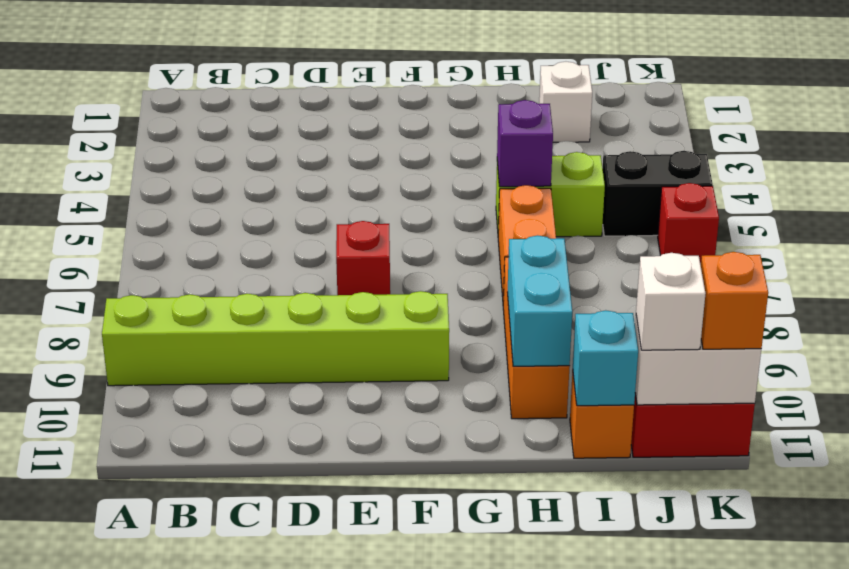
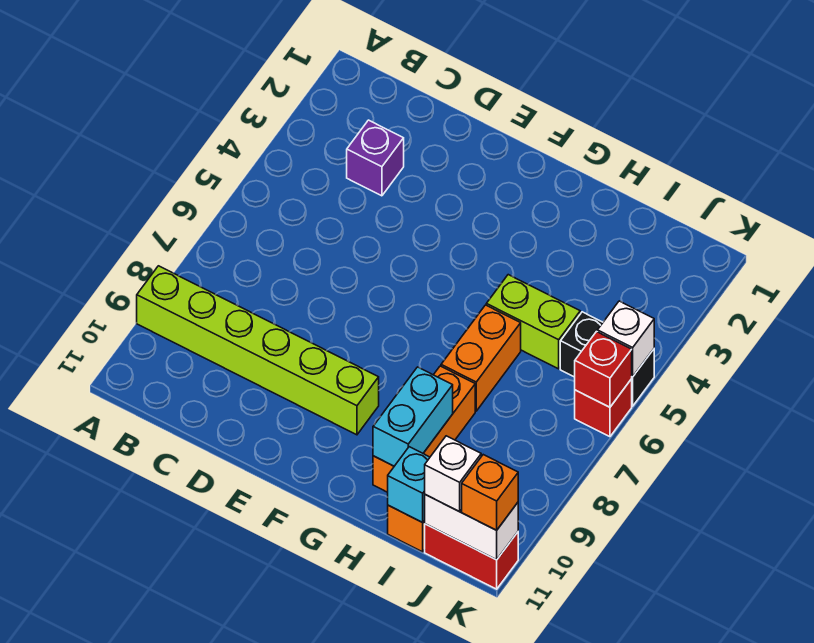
red brick E7 level 1 -> red brick K6 level 2
purple brick H5 level 2 -> purple brick C3 level 1
white brick I2 level 1 -> white brick K5 level 2

